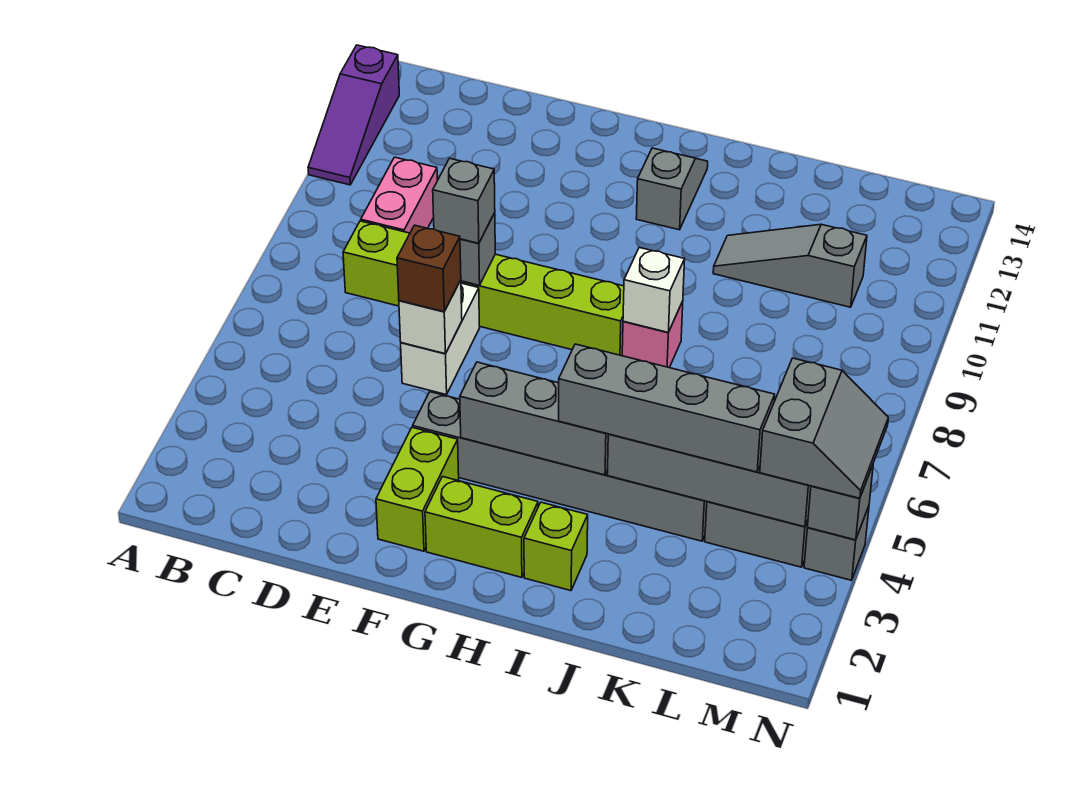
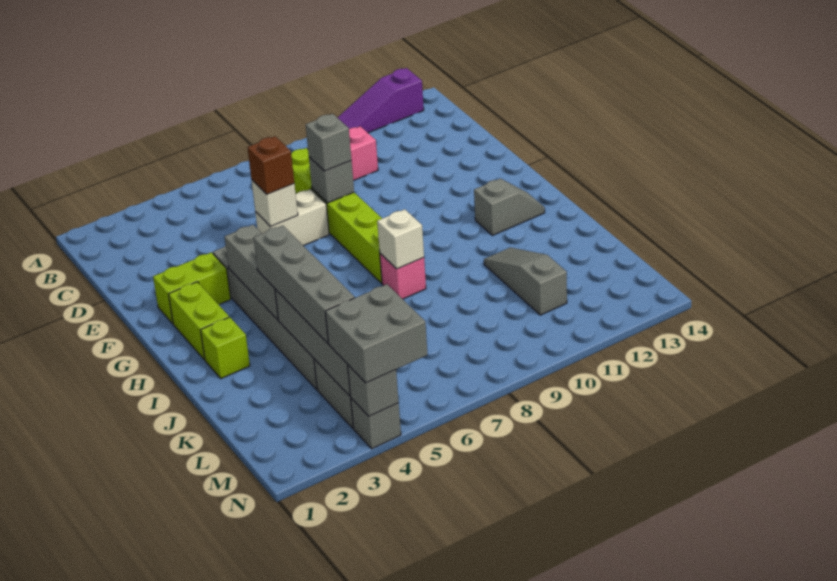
grey slope M4:N5 level 3 top M -> grey brick M4:N5 level 3

